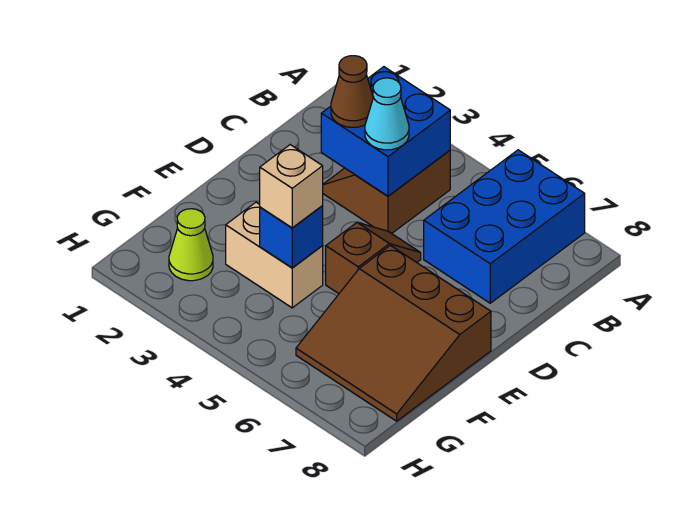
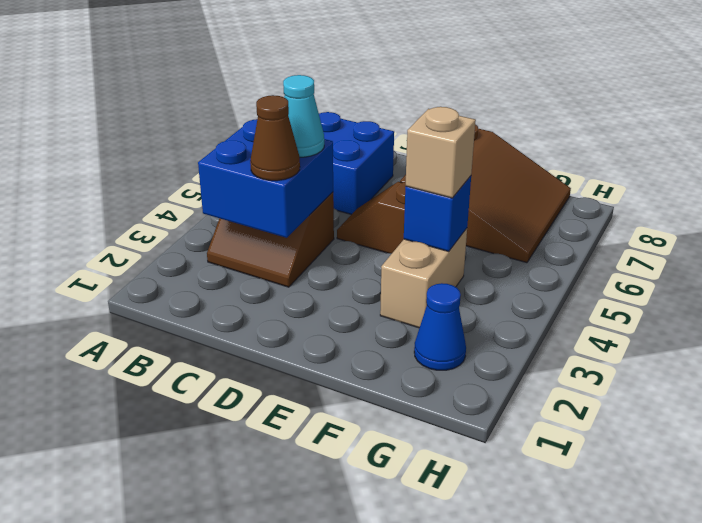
lime cone G2 level 1 -> blue cone G2 level 1

